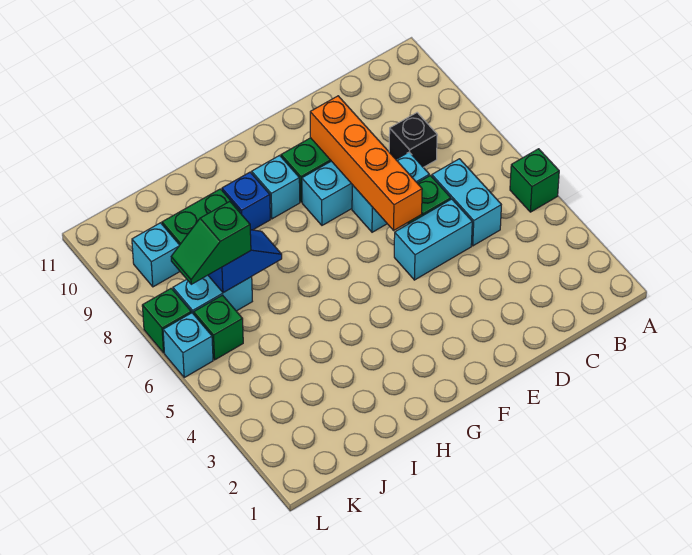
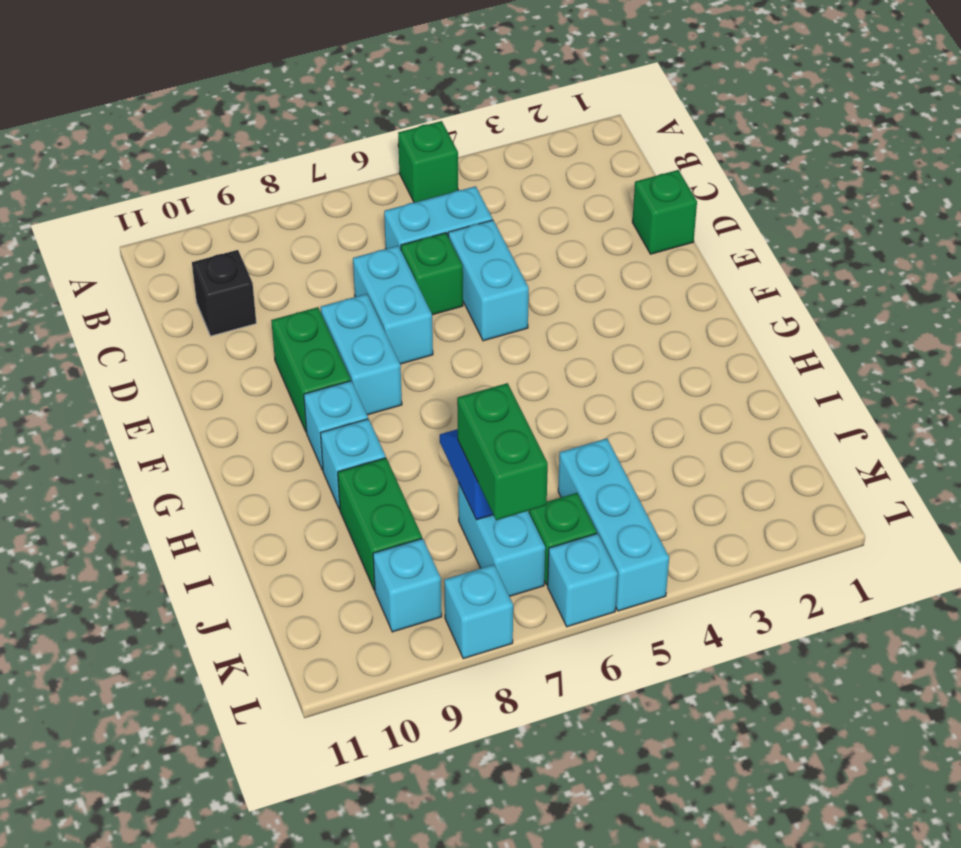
black brick C8 level 1 -> black brick C10 level 1
orange brick E6:E9 level 2 -> none
blue brick H9 level 1 -> cyan brick H9 level 1
none -> cyan brick J5:L5 level 1
green slope J7:K7 level 3 top J -> green brick J7:K7 level 3
green brick L7 level 1 -> green brick D1 level 1
none -> cyan brick L8 level 1

